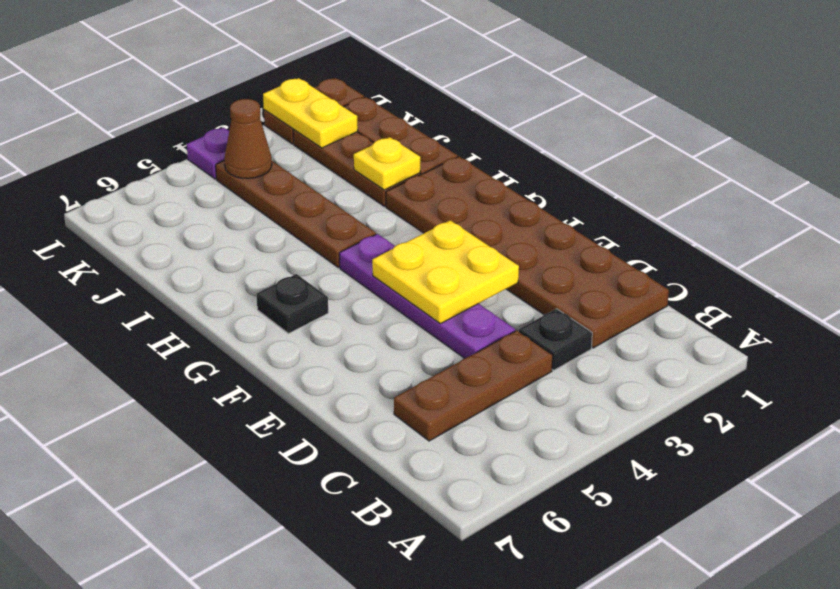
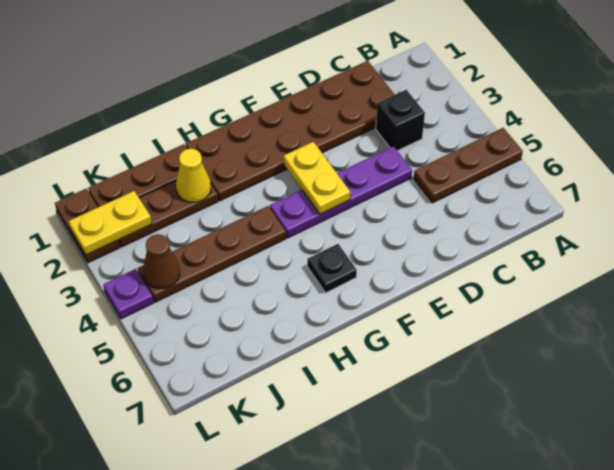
black plate C3 level 1 -> black brick C3 level 1
brown plate C4:C6 level 1 -> brown plate A5:C5 level 1
yellow plate E3:F4 level 2 -> yellow plate F3:F4 level 2
yellow plate I2 level 2 -> yellow cone I2 level 2

